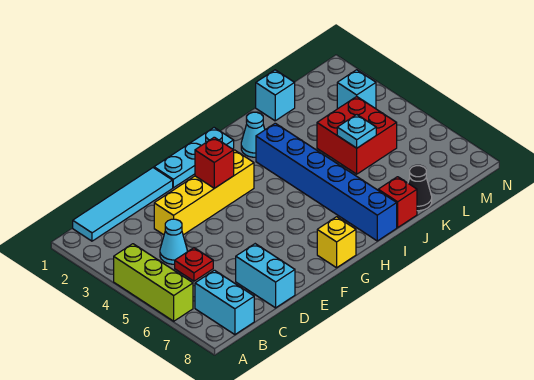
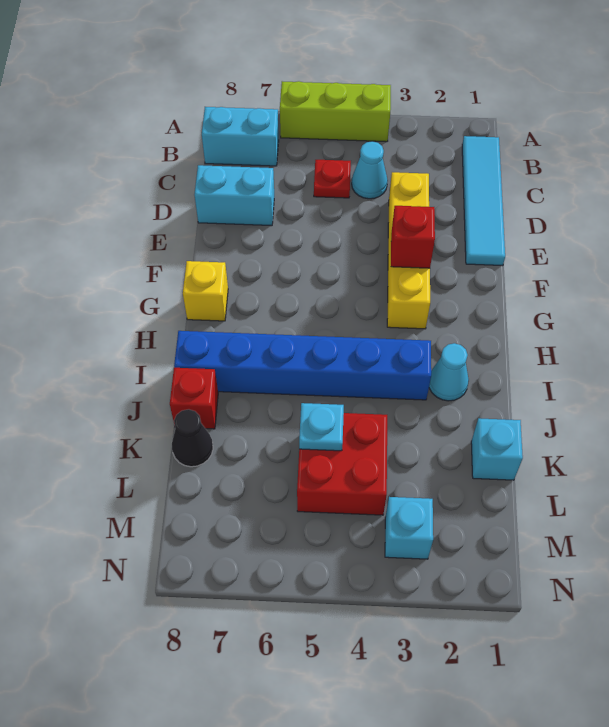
cyan plate F1:H1 level 1 -> none

